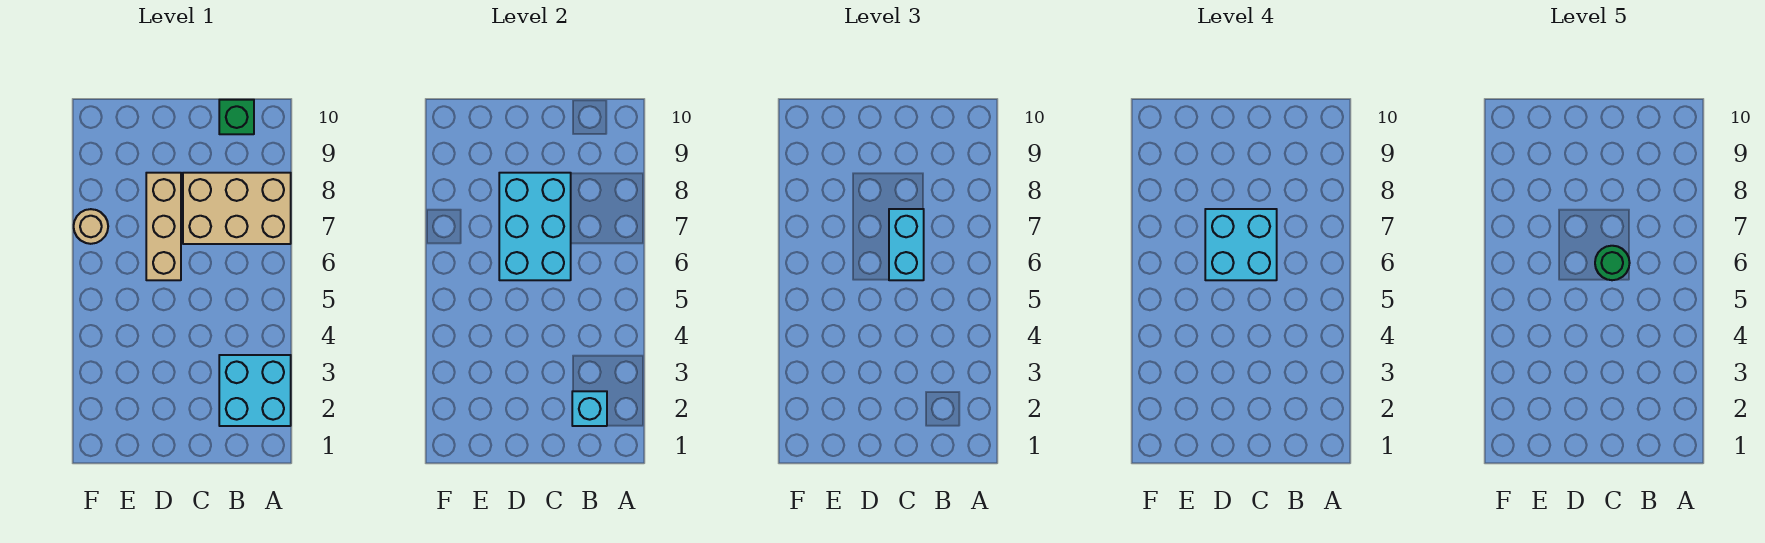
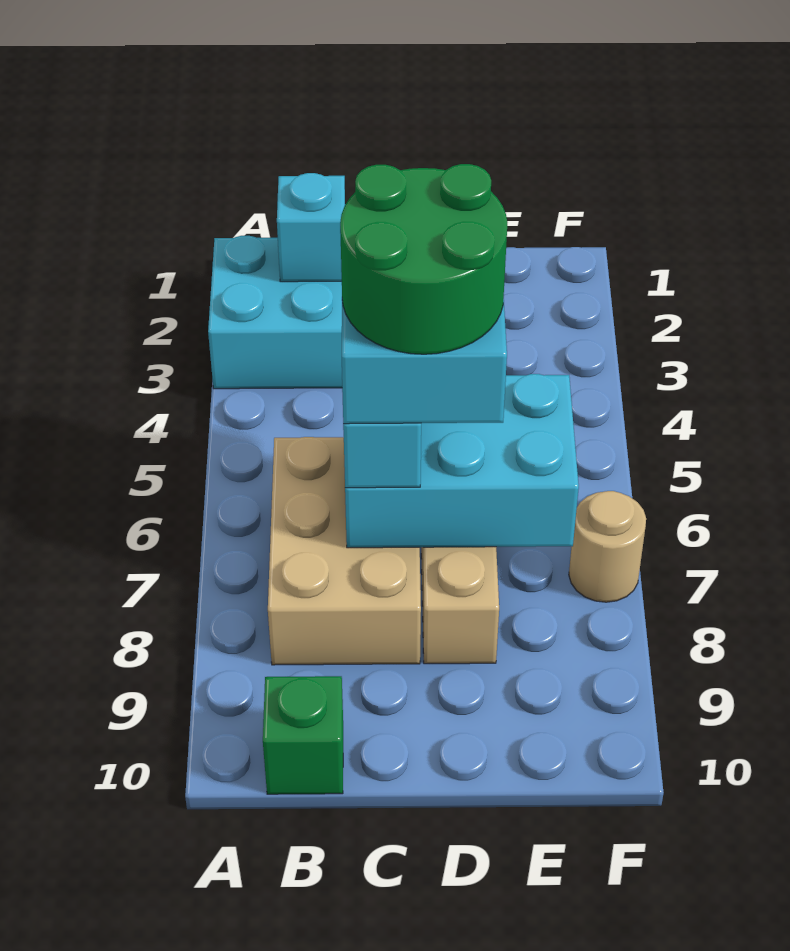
tan brick A7:C8 level 1 -> tan brick B6:C8 level 1
cyan brick C6:D8 level 2 -> cyan brick C6:E7 level 2
green round brick C6 level 5 -> green round brick C6:D7 level 5

